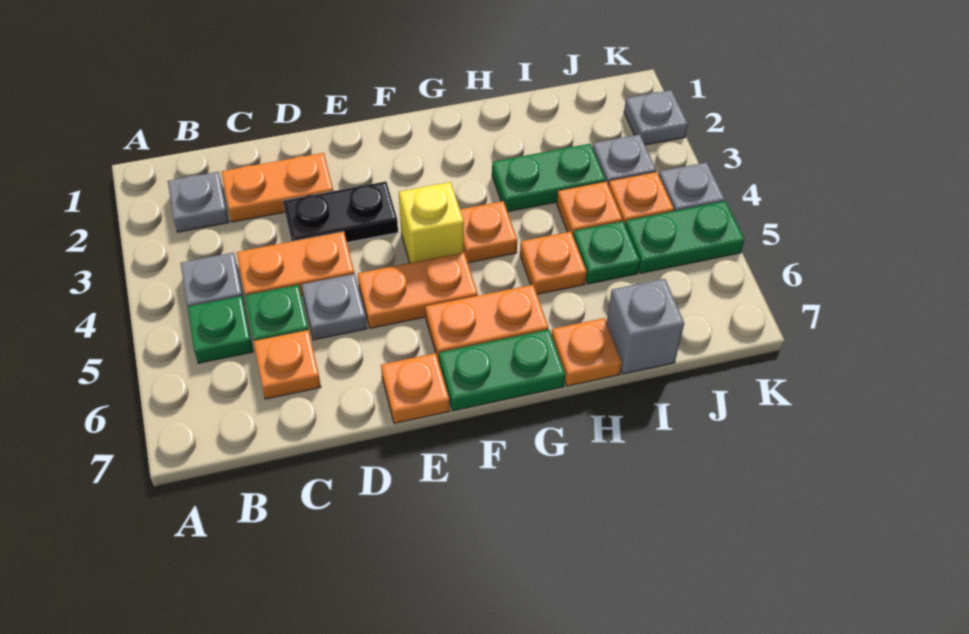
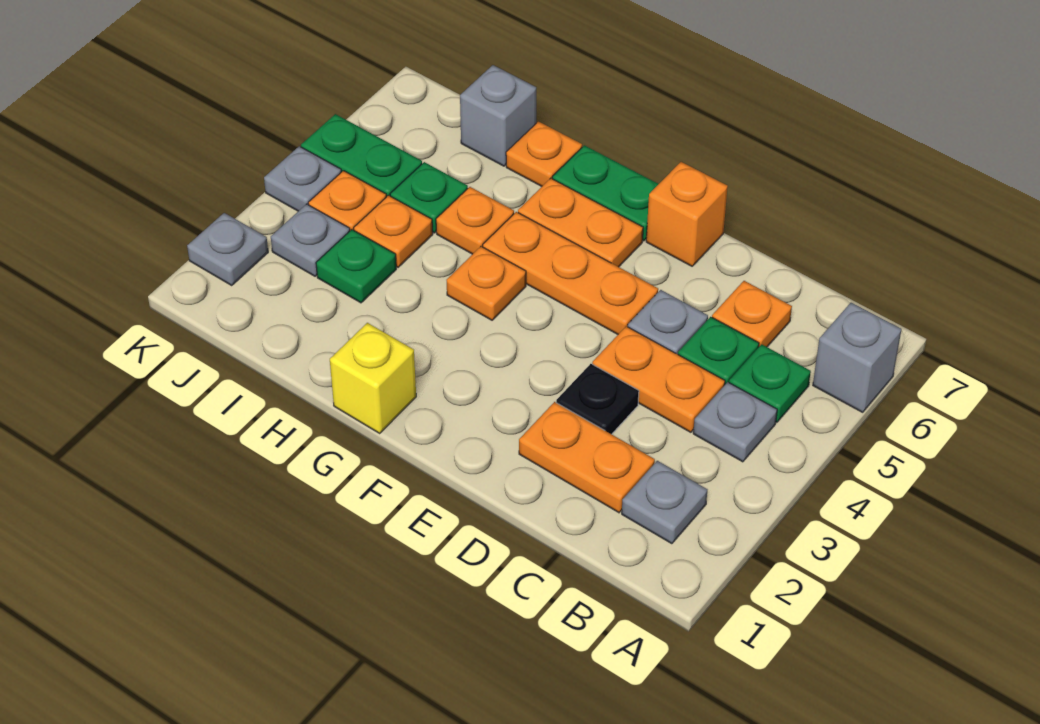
none -> grey brick A6 level 1
black plate D3:E3 level 1 -> black plate D3 level 1
orange plate E5:F5 level 1 -> orange plate E5:G5 level 1
orange plate E7 level 1 -> orange brick E7 level 1
yellow brick F4 level 1 -> yellow brick G1 level 1
green plate H3:I3 level 1 -> green plate I3 level 1

